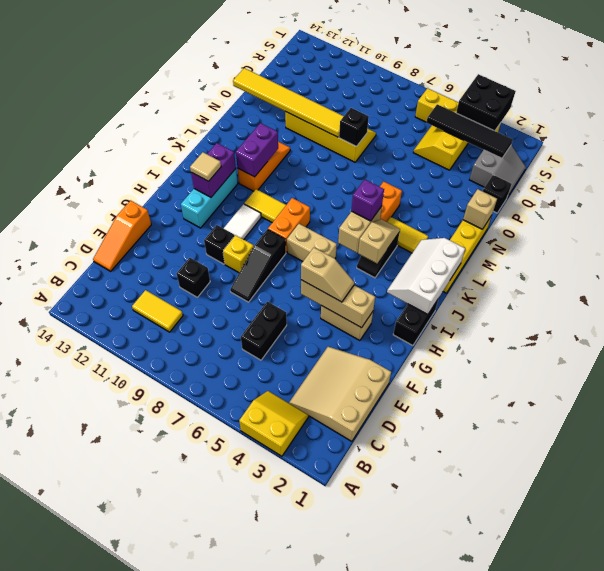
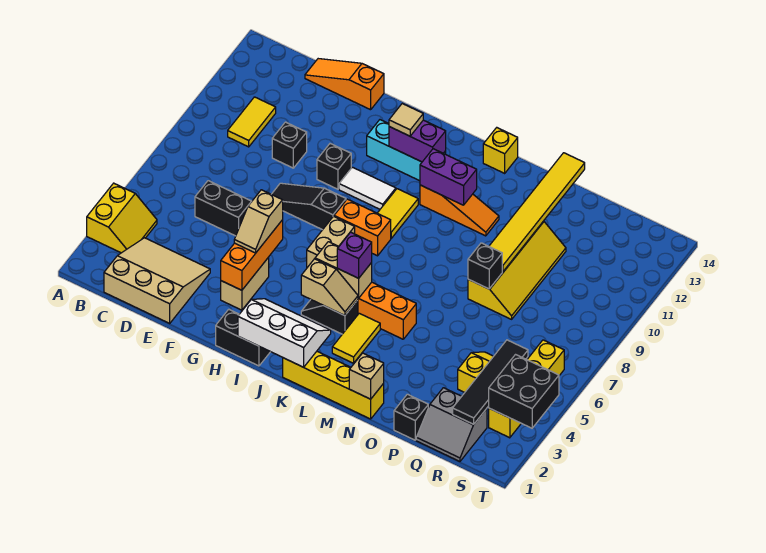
tan brick G3:G5 level 2 -> orange brick G3:G5 level 2
yellow brick G9 level 1 -> yellow brick L14 level 1

